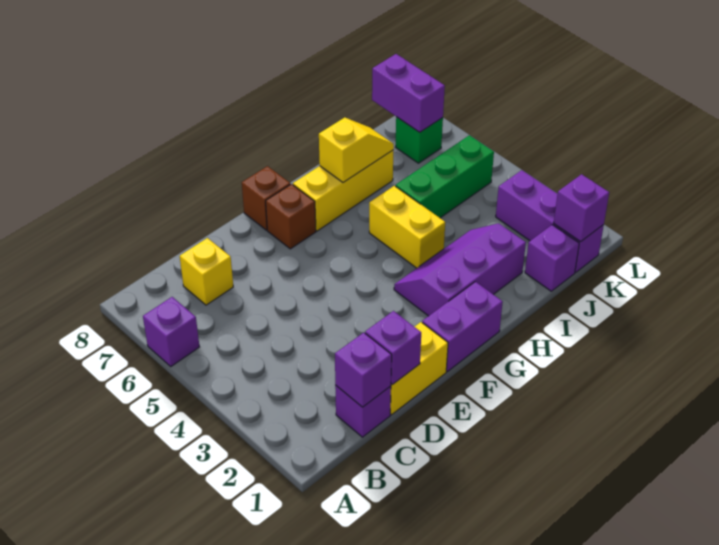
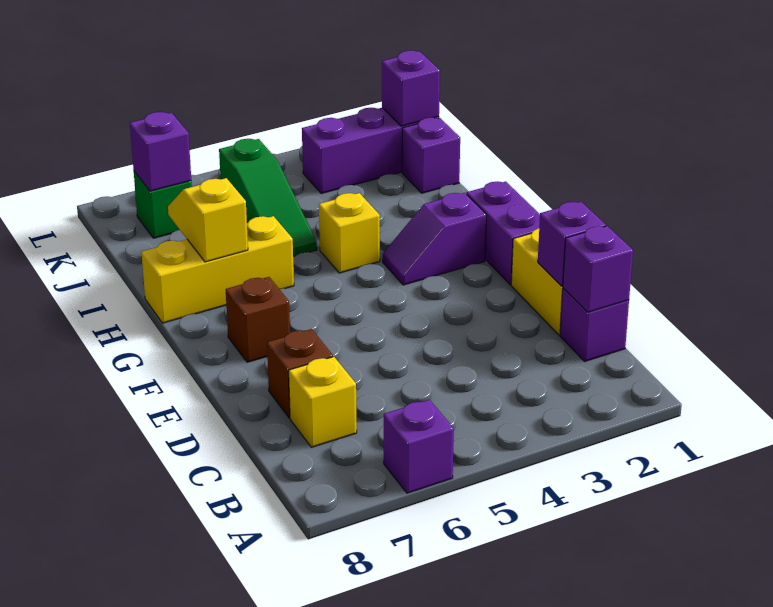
brown brick F8 level 1 -> brown brick D7 level 1
purple slope G2:I3 level 1 top 2 -> purple slope G2:G3 level 1 top 2
yellow brick G7:I7 level 1 -> yellow brick H6:H8 level 1
yellow brick H4:H5 level 1 -> yellow brick H4 level 1
green brick I5:K5 level 1 -> green slope I5:K5 level 1 top K
purple brick K7:K8 level 2 -> purple brick K7 level 2

